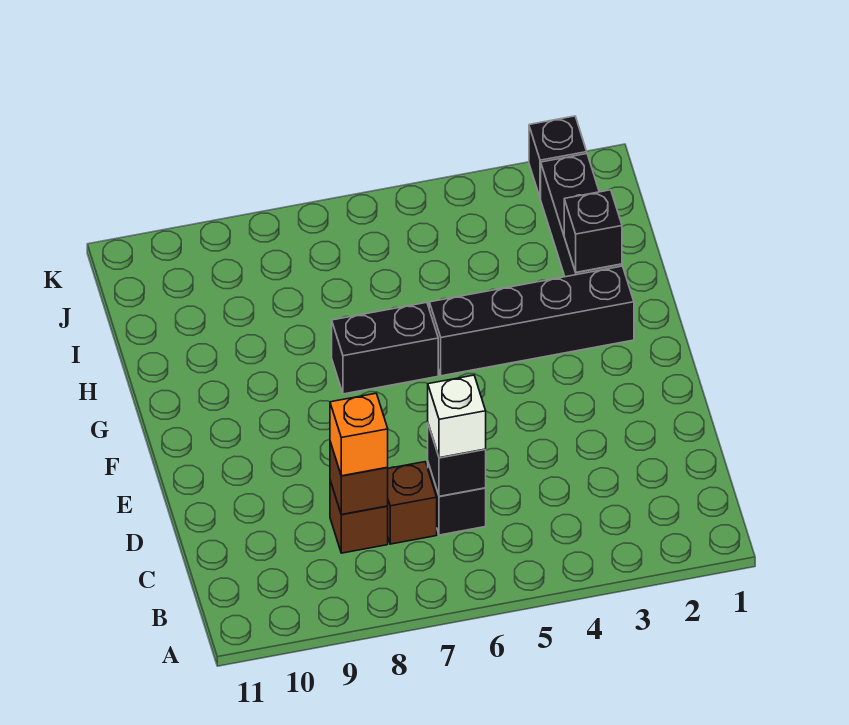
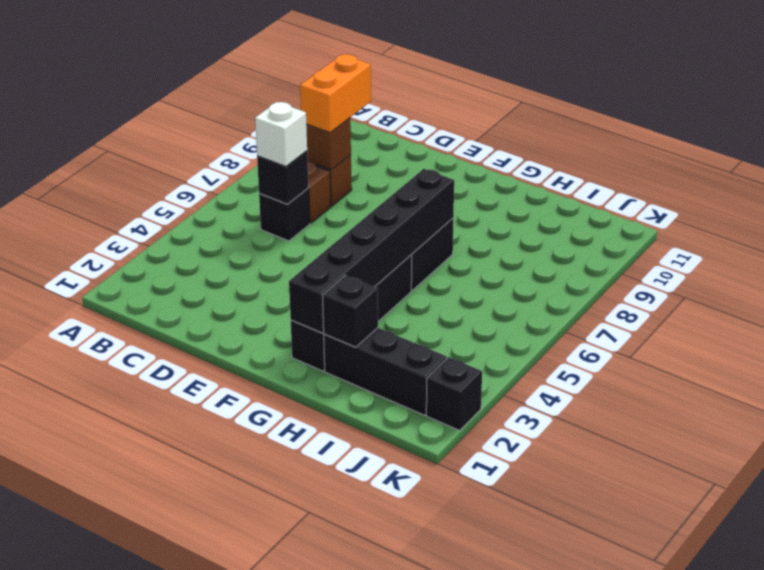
orange brick C8 level 3 -> orange brick C8:C9 level 3
none -> black brick G2:G7 level 2

